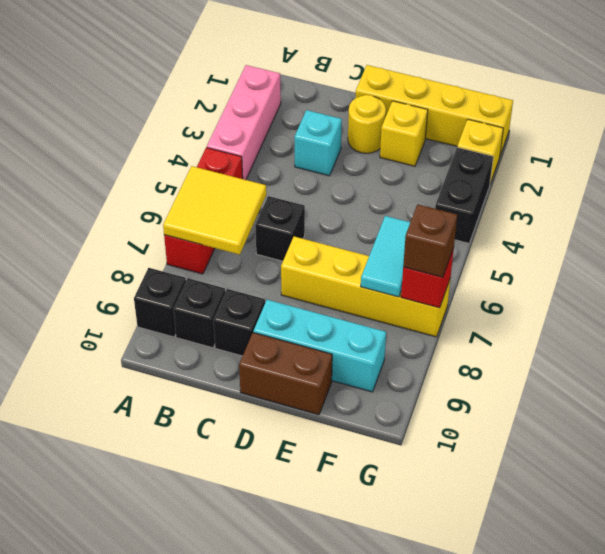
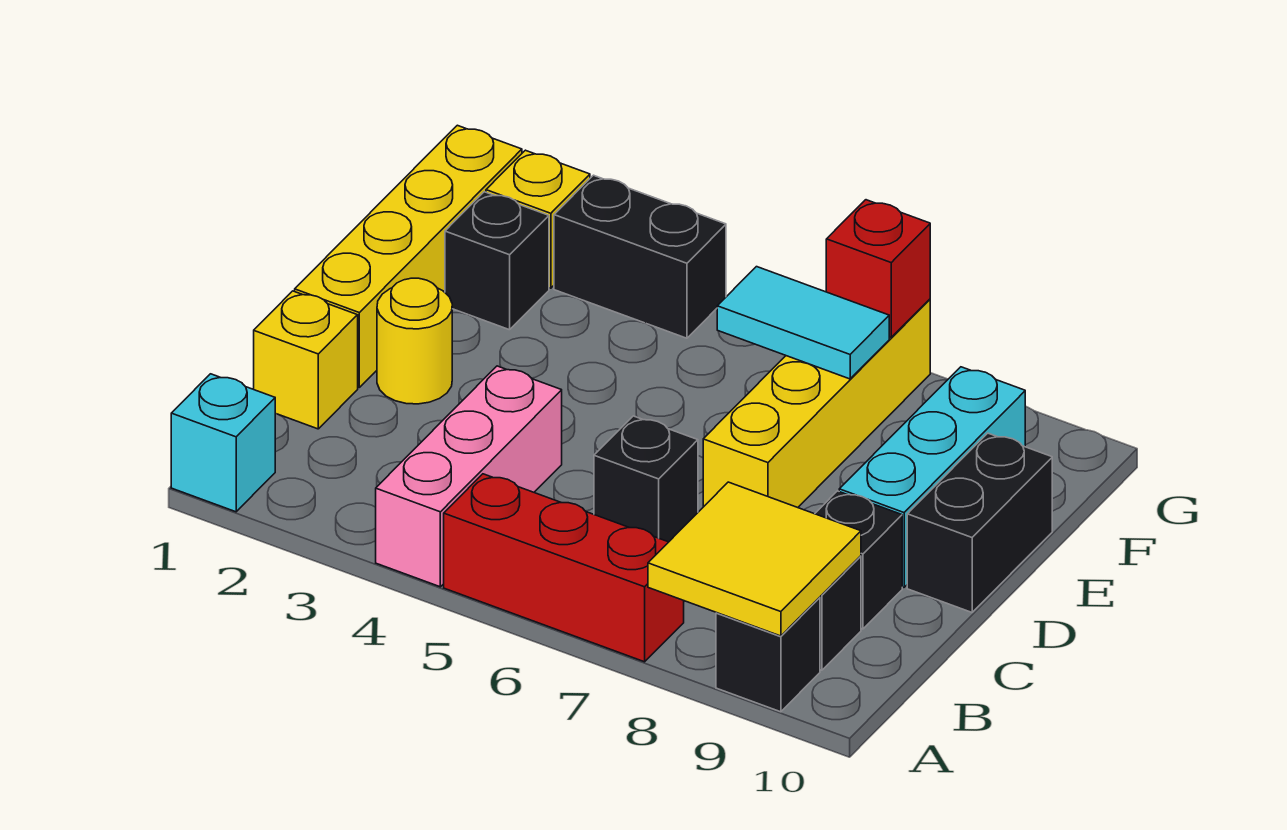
pink brick A2:A4 level 1 -> pink brick A4:C4 level 1
yellow tile A6:B7 level 2 -> yellow tile A8:B9 level 2
cyan brick C3 level 1 -> cyan brick A1 level 1
brown brick D10:E10 level 1 -> black brick D10:E10 level 1
yellow brick E2 level 1 -> yellow brick C1 level 1
none -> black brick F2 level 1
brown brick G7 level 3 -> none

